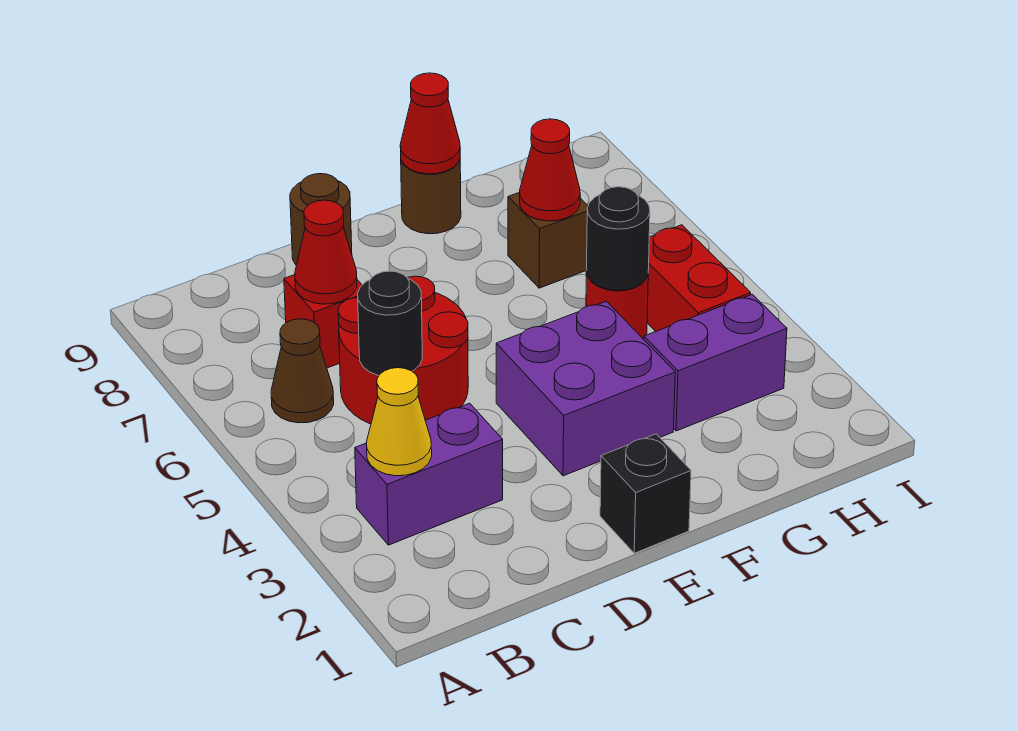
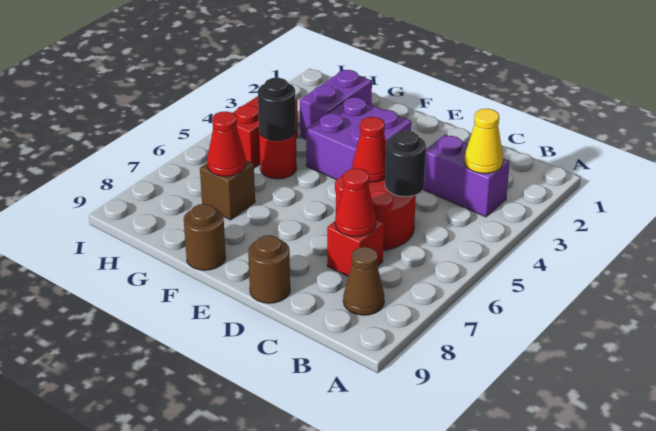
brown cone B6 level 1 -> brown cone B8 level 1
black brick E1 level 1 -> none
red cone F9 level 2 -> red cone D5 level 2
purple brick G3:H3 level 1 -> purple brick G2:G3 level 1

